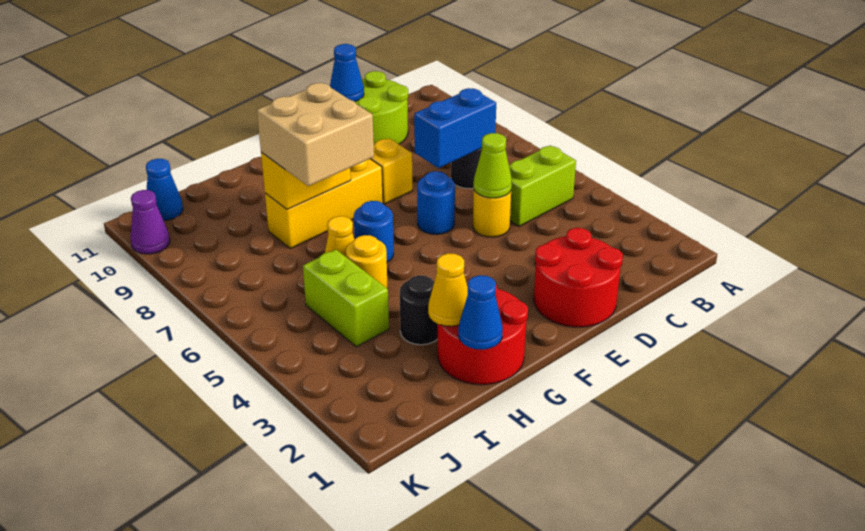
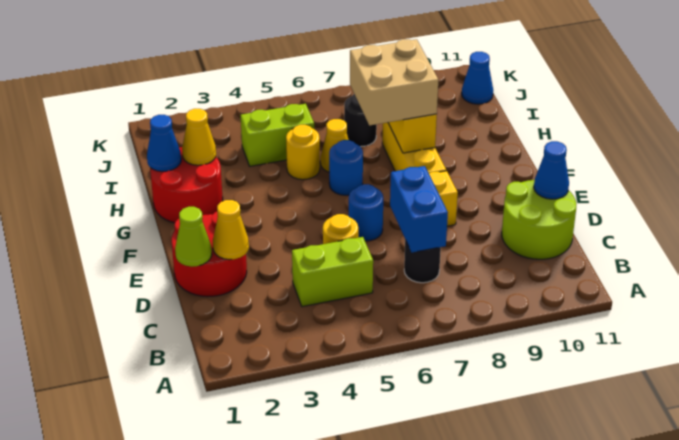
lime brick B5:C5 level 1 -> lime brick C4:C5 level 1
none -> yellow cone D2 level 2
lime cone D5 level 2 -> lime cone D1 level 2
black round brick H3 level 1 -> black round brick I7 level 1
purple cone K10 level 1 -> none

